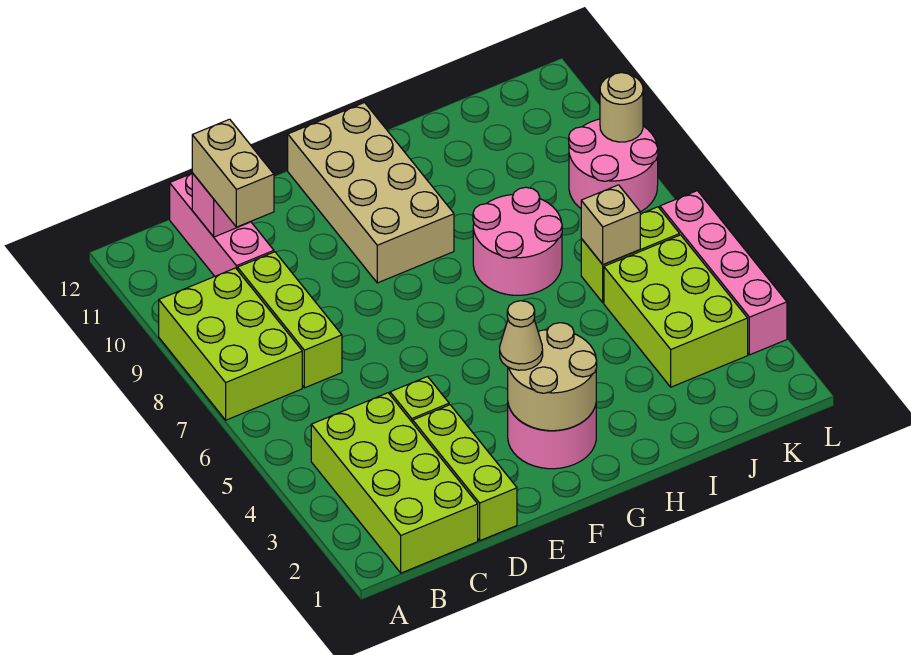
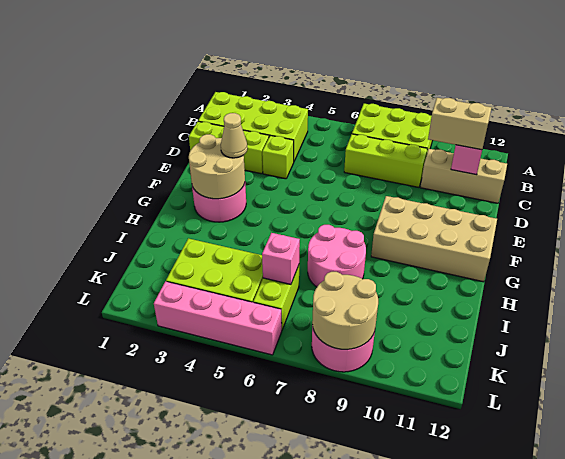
pink brick C10:C12 level 1 -> tan brick C10:C12 level 1
tan brick J6 level 2 -> pink brick J6 level 2
tan round brick L9 level 2 -> tan round brick K8:L9 level 2

